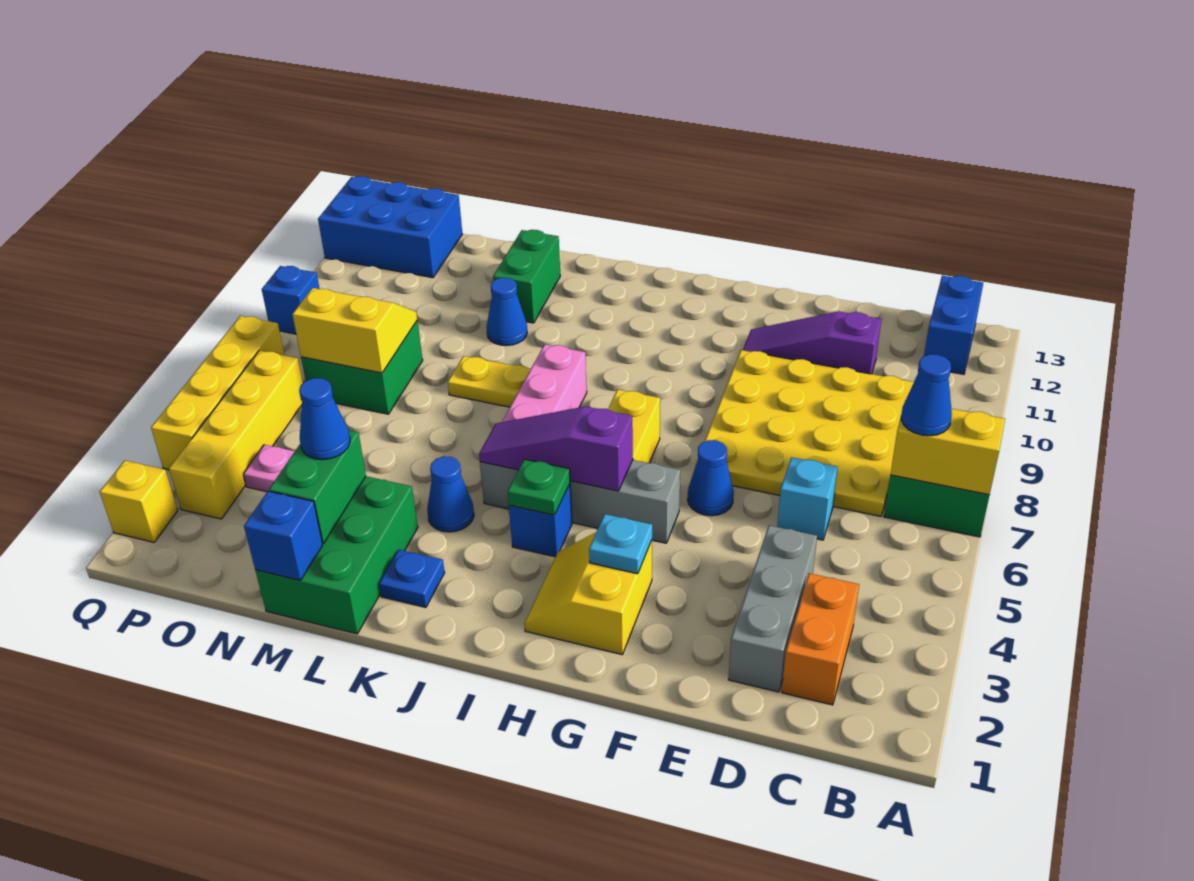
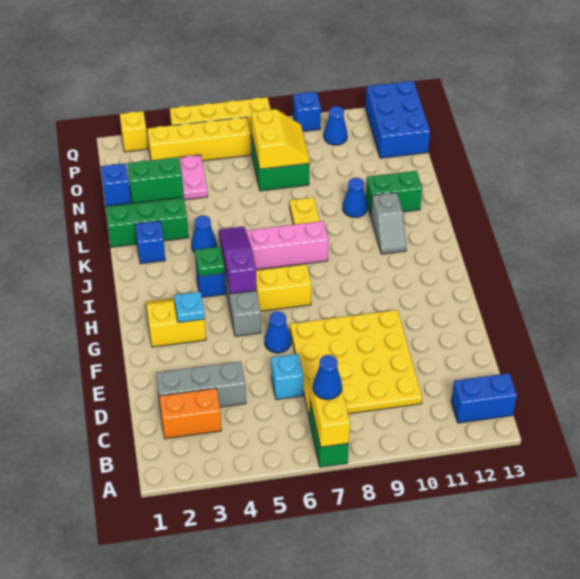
purple slope D11:F11 level 1 top D -> none
none -> grey slope J11:K11 level 1 top K
blue plate K2 level 1 -> blue brick K2 level 1
blue cone M3 level 3 -> blue cone P10 level 1

